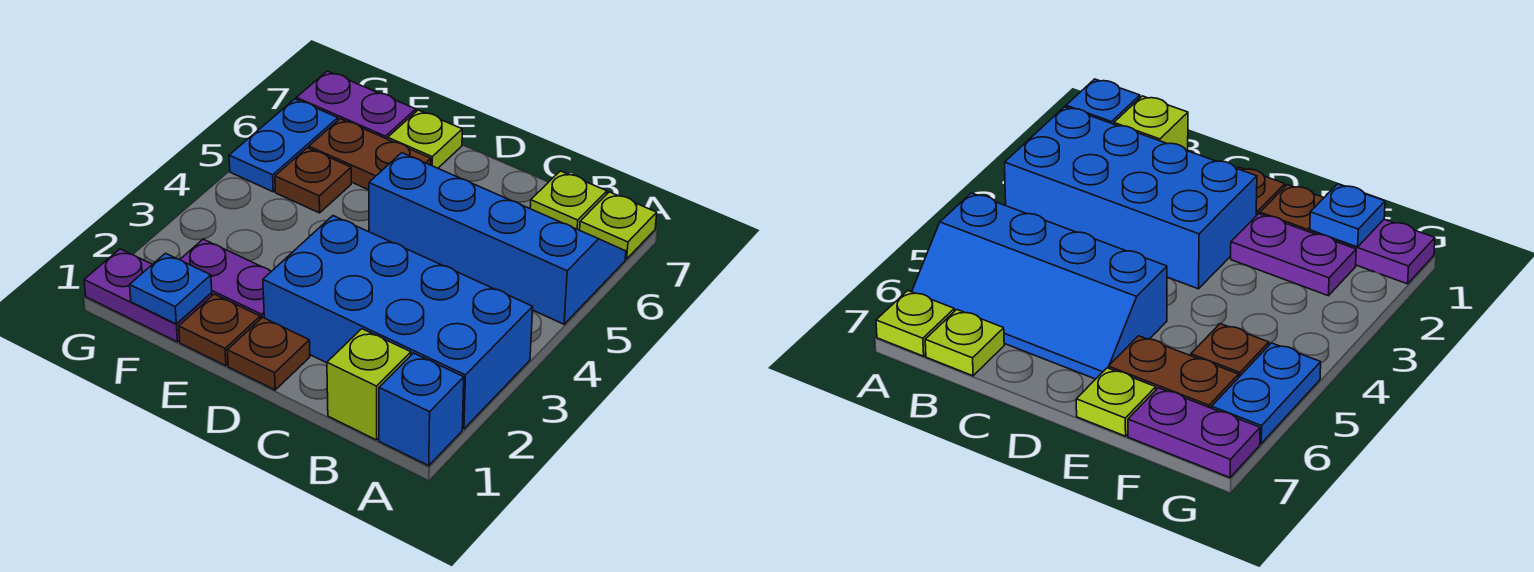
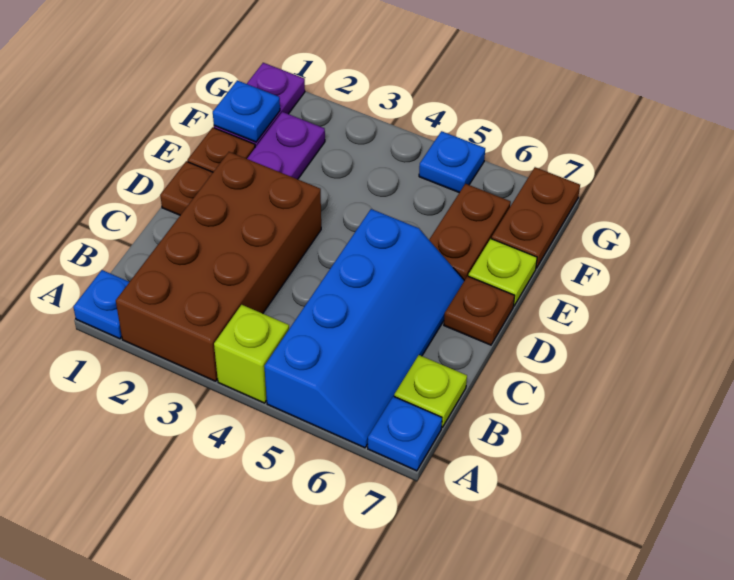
blue brick A1 level 1 -> blue plate A1 level 1
blue brick A2:D3 level 1 -> brown brick A2:D3 level 1
lime plate A7 level 1 -> blue plate A7 level 1
lime brick B1 level 1 -> lime brick A4 level 1
brown plate F5 level 1 -> brown plate D7 level 1
purple plate F7:G7 level 1 -> brown plate F7:G7 level 1
blue plate G5:G6 level 1 -> blue plate G5 level 1

